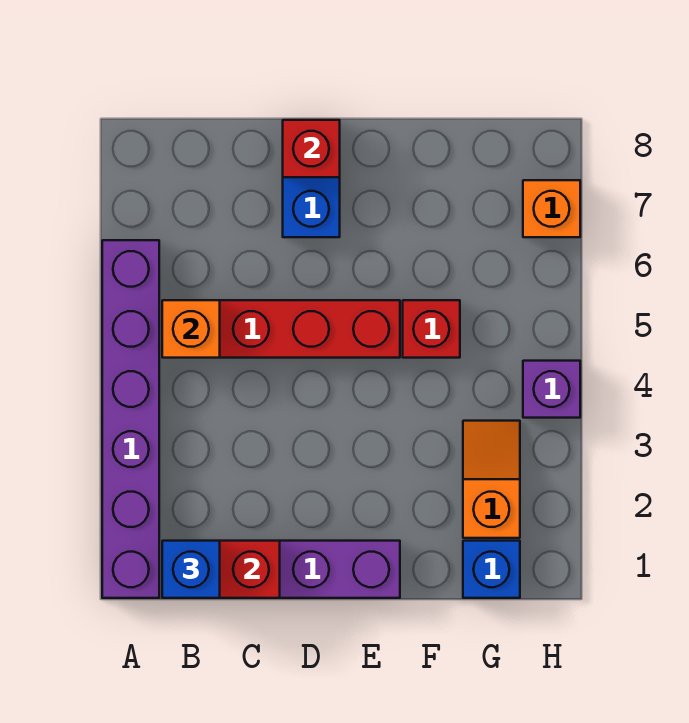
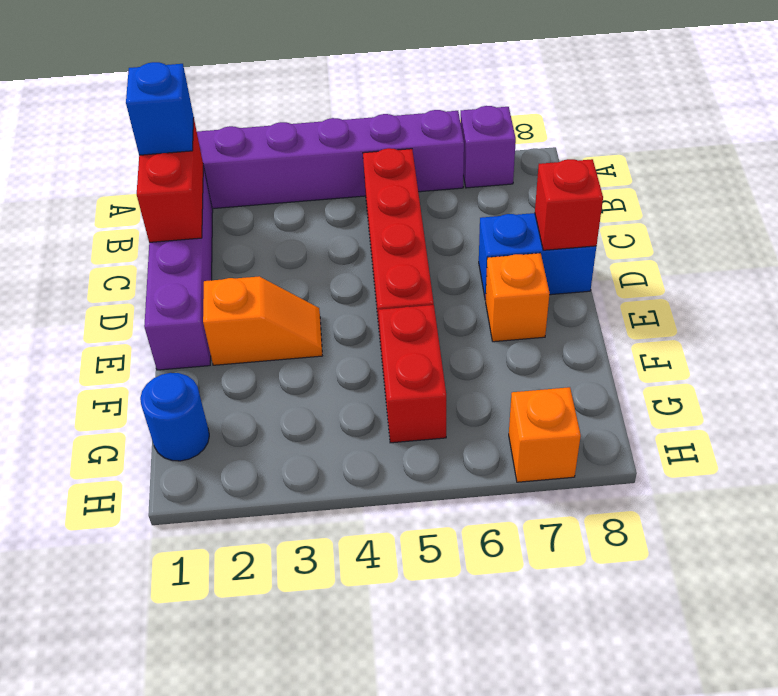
orange brick B5 level 2 -> orange brick E7 level 1
red brick F5 level 1 -> red brick F5:G5 level 1
blue brick G1 level 1 -> blue round brick G1 level 1
orange slope G2:G3 level 1 top 2 -> orange slope E2:E3 level 1 top 2
purple brick H4 level 1 -> purple brick A7 level 1

